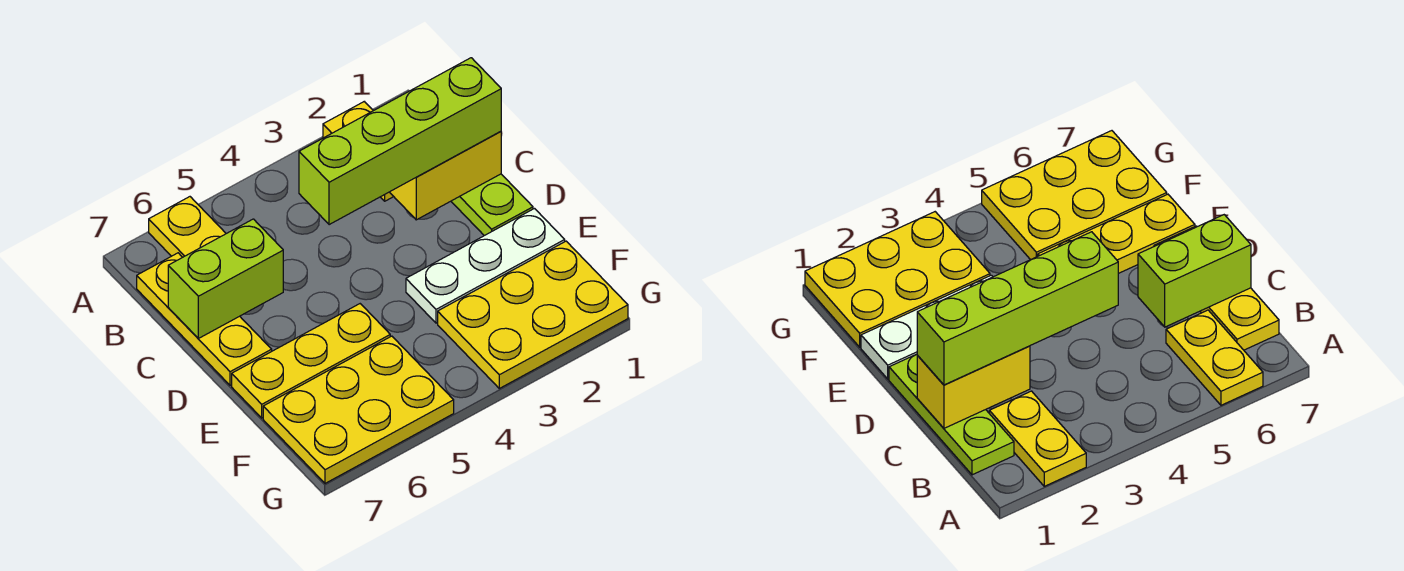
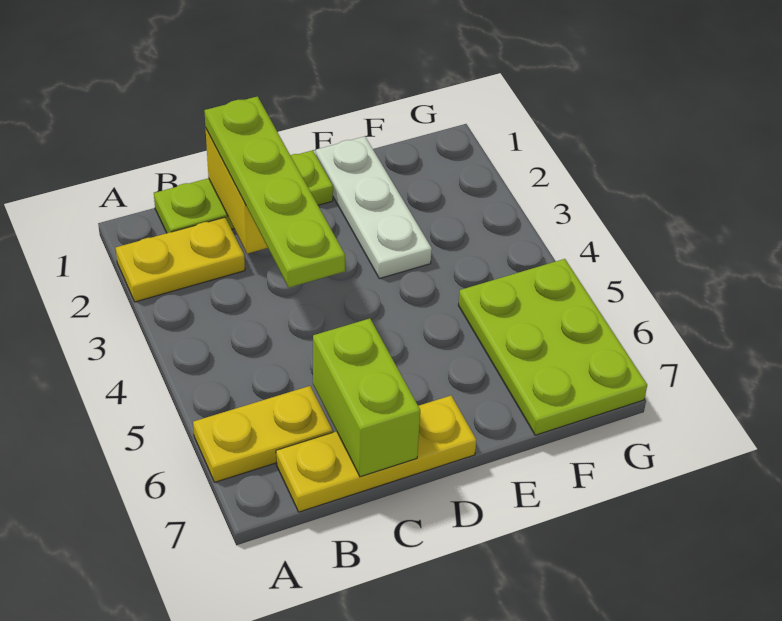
lime brick C1:C4 level 3 -> lime plate C1:C4 level 3
yellow plate E5:E7 level 1 -> none
yellow plate F1:G3 level 1 -> none
yellow plate F5:G7 level 1 -> lime plate F5:G7 level 1

